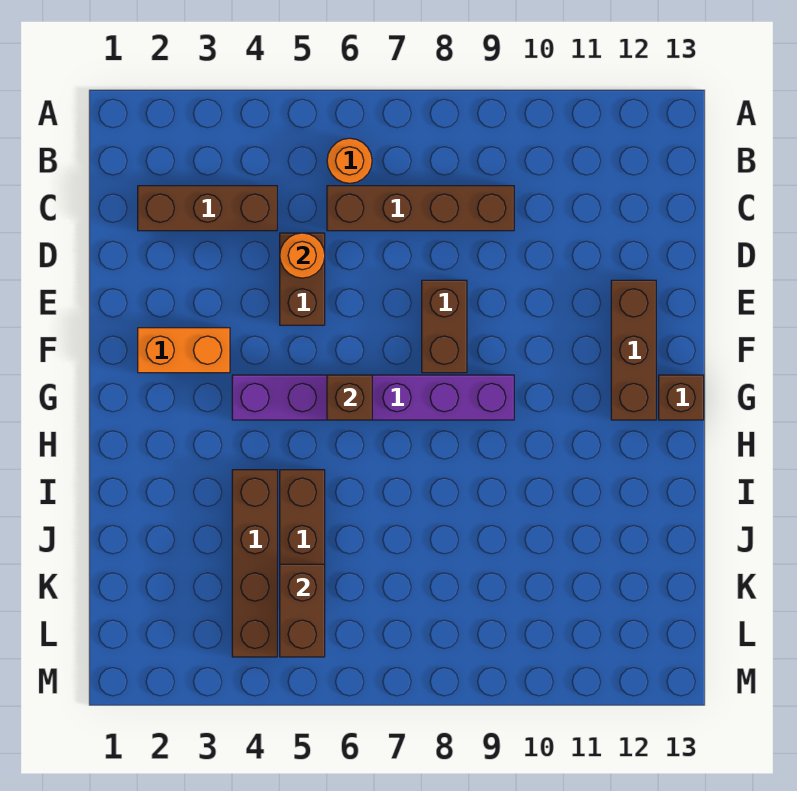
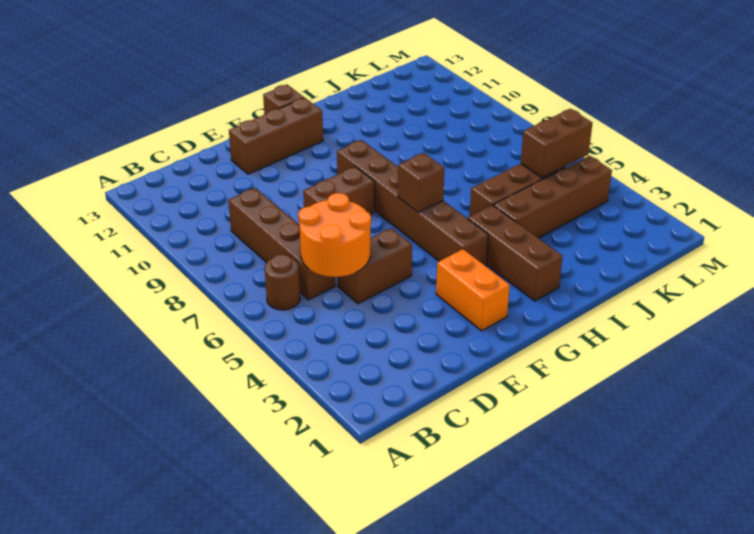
orange round brick B6 level 1 -> brown round brick B6 level 1
brown brick C2:C4 level 1 -> brown brick H2:H4 level 1
orange round brick D5 level 2 -> orange round brick C5:D6 level 2
purple brick G4:G9 level 1 -> brown brick G4:G9 level 1

